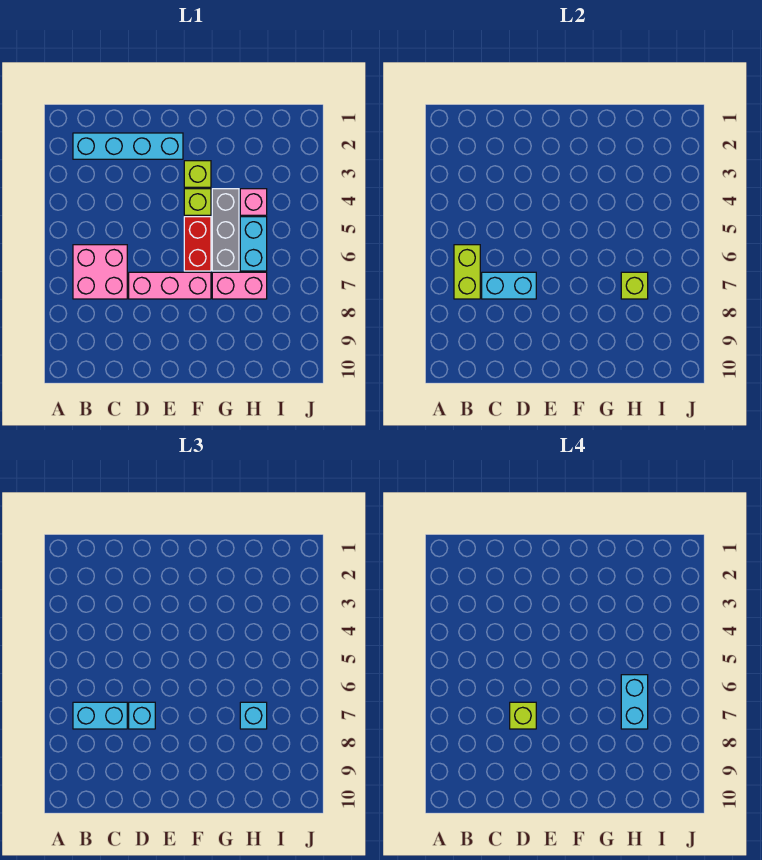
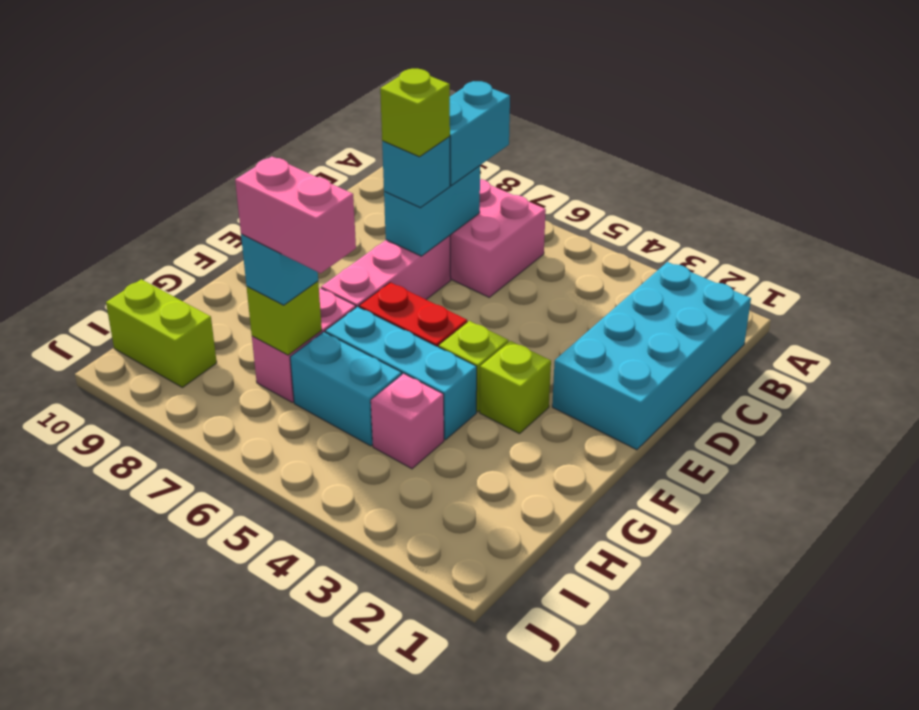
cyan brick B2:E2 level 1 -> cyan brick B1:E2 level 1
lime brick B6:B7 level 2 -> lime brick I9:I10 level 1
grey brick G4:G6 level 1 -> cyan brick G4:G6 level 1
cyan brick H6:H7 level 4 -> pink brick H6:H7 level 4

